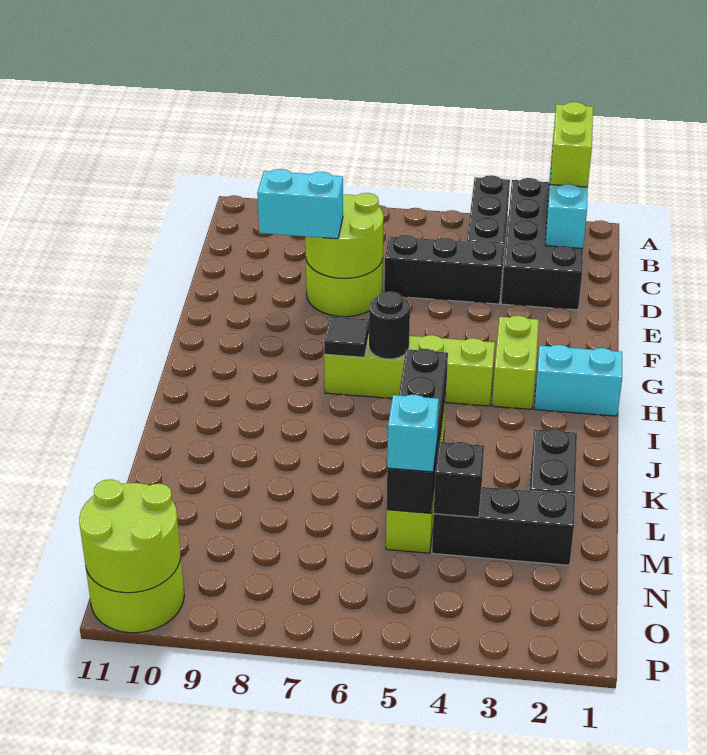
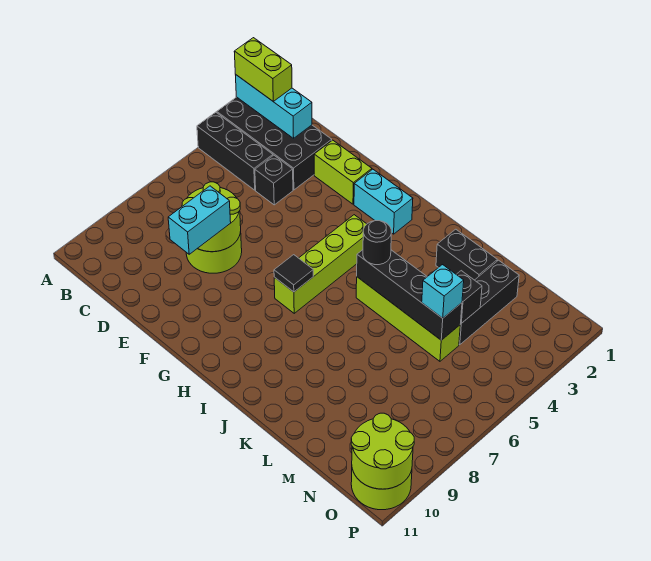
black brick D4:D6 level 1 -> black brick D4 level 1
lime brick G3:H3 level 1 -> lime brick E2:F2 level 1
cyan brick H1:H2 level 1 -> cyan brick G2:H2 level 1
black round brick H6 level 2 -> black round brick J5 level 3

